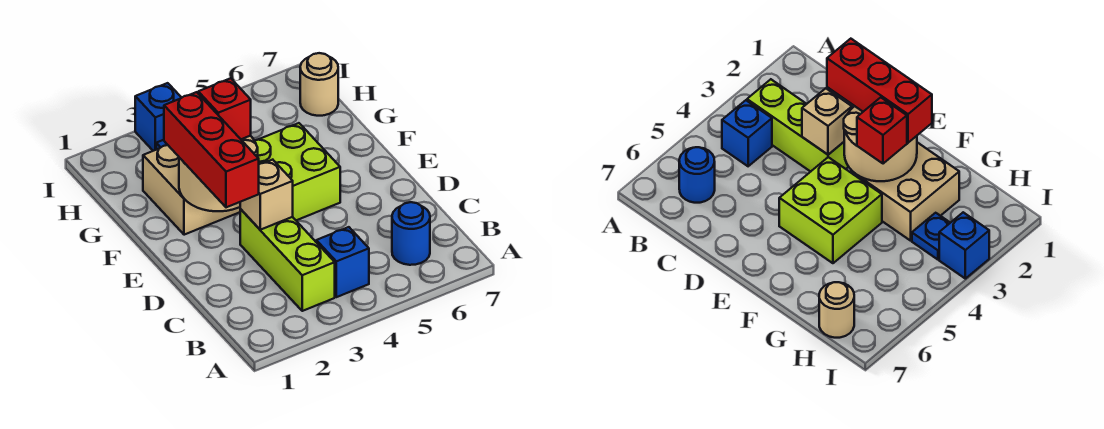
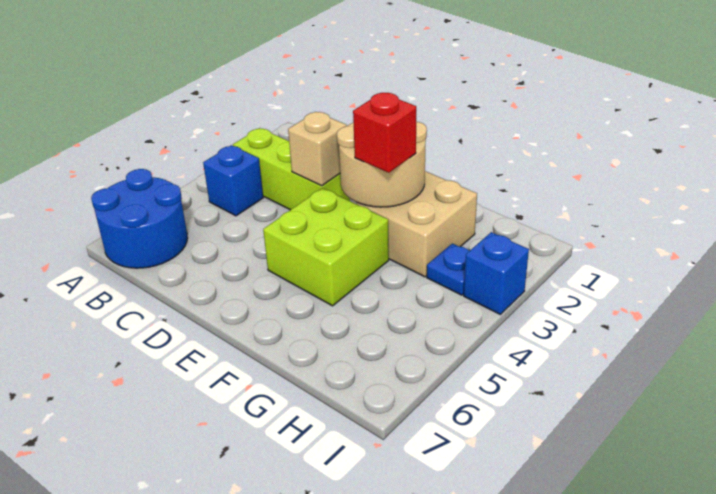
blue round brick B6 level 1 -> blue round brick A6:B7 level 1
red brick D2:F2 level 3 -> none
tan round brick H7 level 1 -> none

